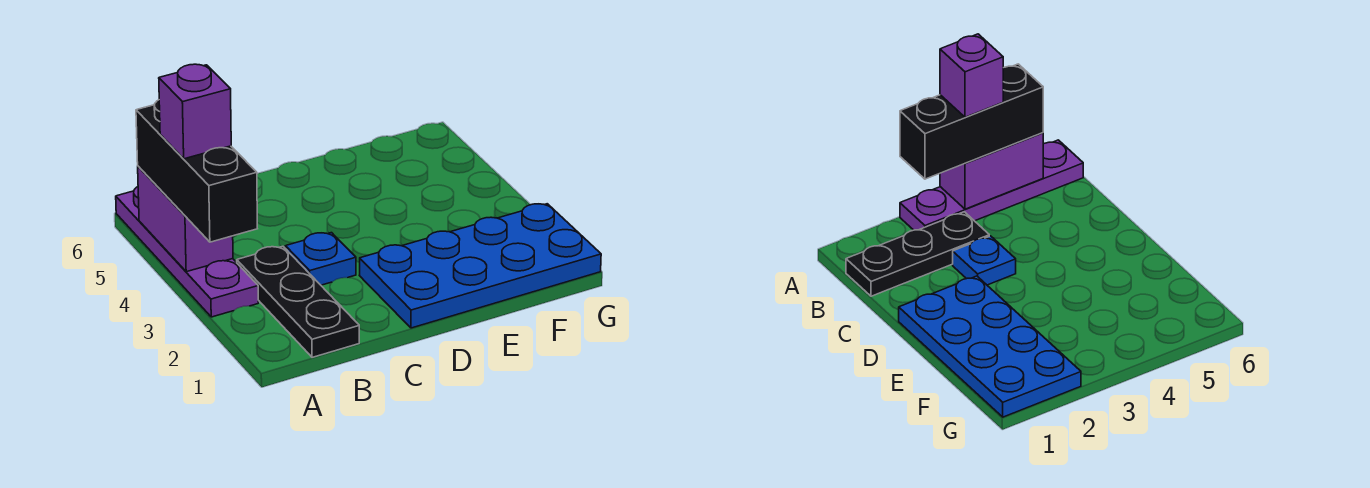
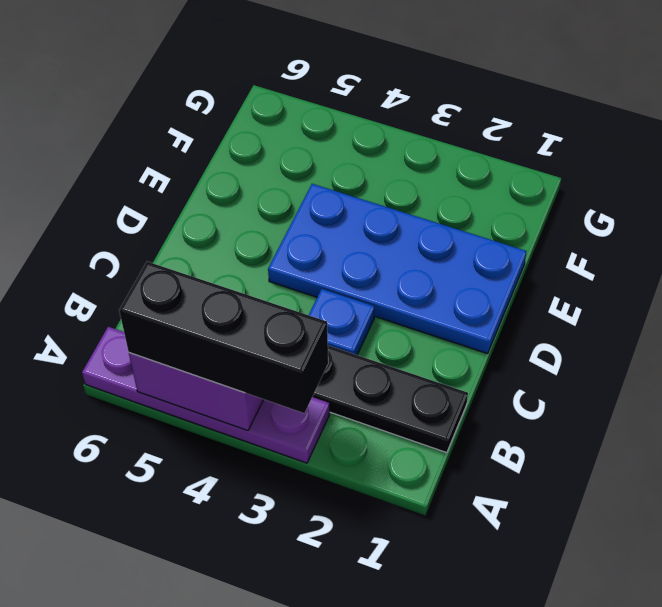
purple brick A4 level 4 -> none
blue plate D1:G2 level 1 -> blue plate D1:E4 level 1

